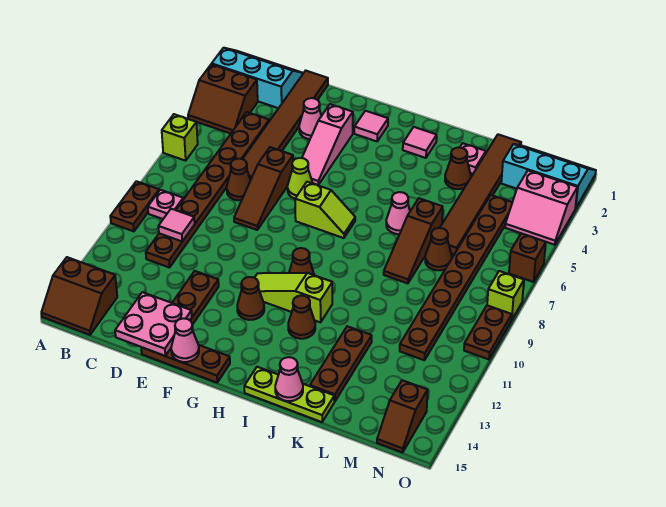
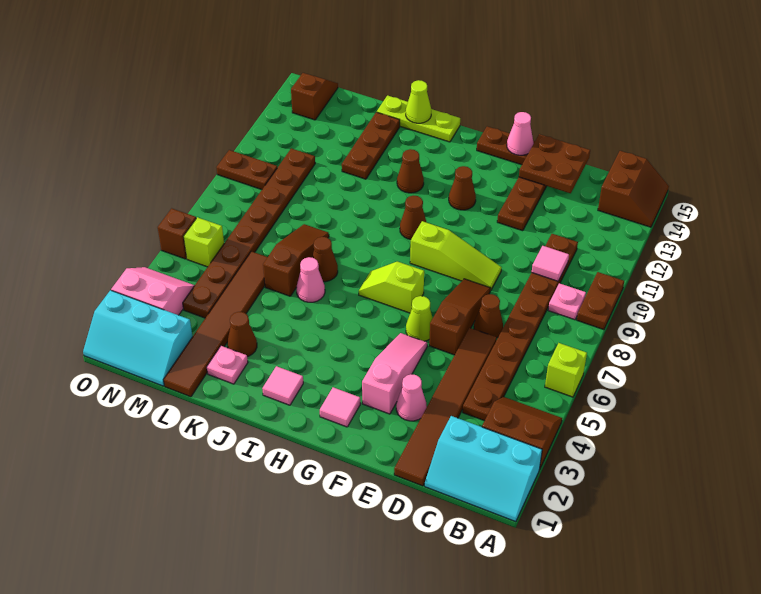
brown slope A14:B15 level 1 top 14 -> brown slope A14:B15 level 1 top B
pink plate D14:E15 level 2 -> brown plate D14:E15 level 2
lime slope G11:I11 level 1 top I -> lime slope E9:G9 level 1 top G
pink cone J15 level 2 -> lime cone J15 level 2
brown cone L7 level 1 -> brown cone J7 level 1
lime brick O8 level 1 -> lime brick N6 level 1
brown plate O9:O10 level 1 -> brown plate N10:O10 level 1

